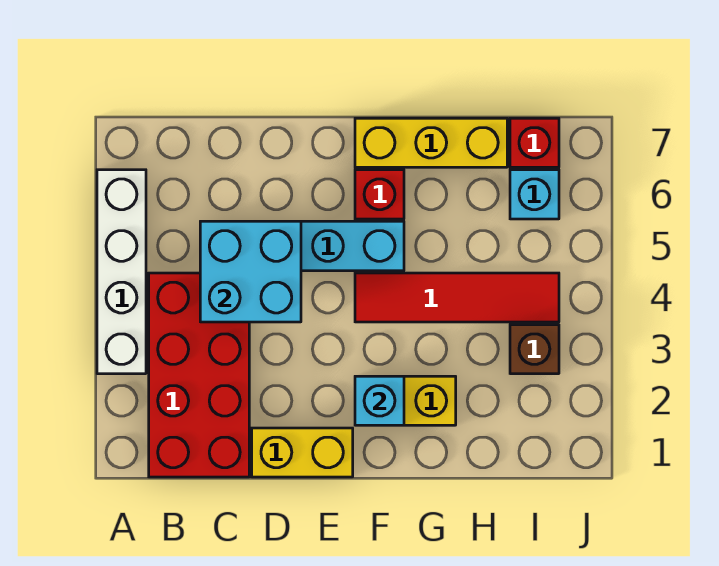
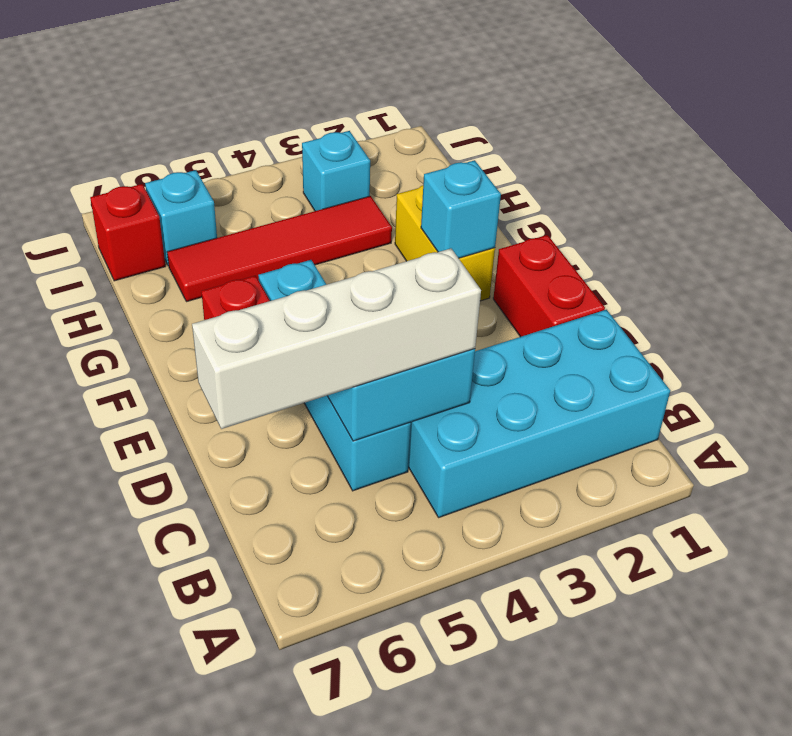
white brick A3:A6 level 1 -> white brick C4:C7 level 3
red brick B1:C4 level 1 -> cyan brick B1:C4 level 1
yellow brick D1:E1 level 1 -> red brick D1:E1 level 1
red tile F4:I4 level 1 -> red tile H3:H6 level 1
yellow brick F7:H7 level 1 -> none
brown brick I3 level 1 -> cyan brick I3 level 1

